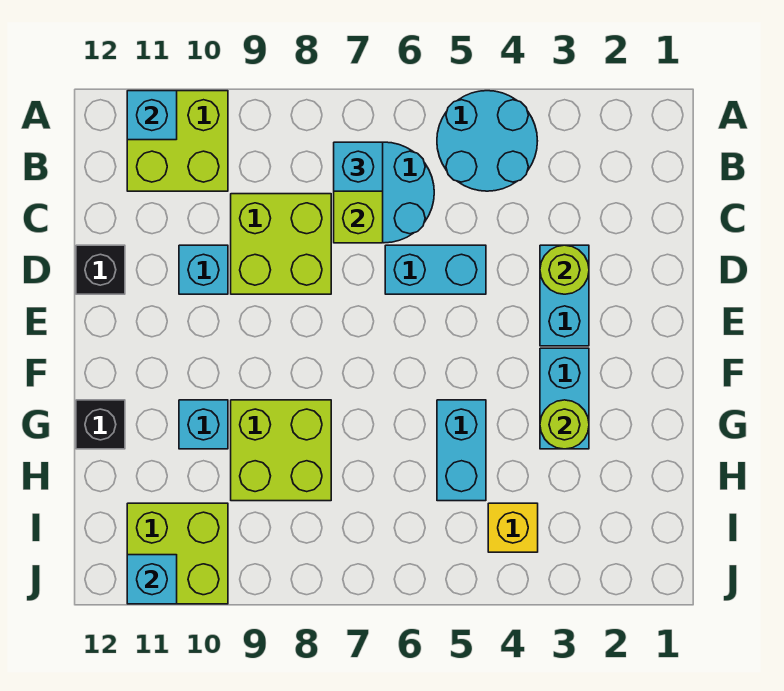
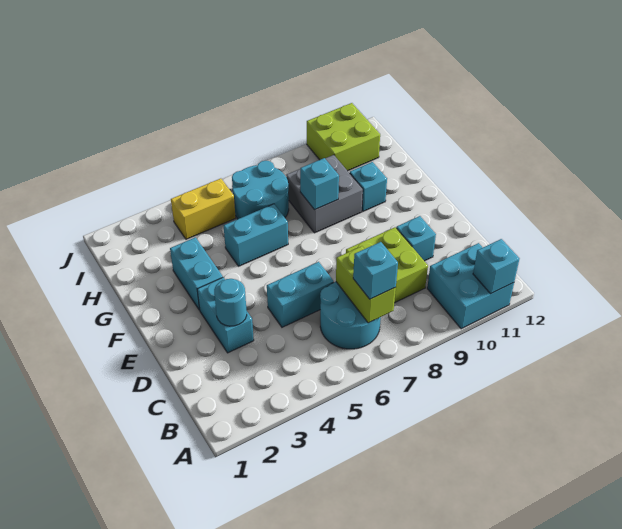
cyan round brick A4:B5 level 1 -> cyan round brick H6:I7 level 1
lime brick A10:B11 level 1 -> cyan brick A10:B11 level 1
lime round brick D3 level 2 -> cyan round brick D3 level 2
black brick D12 level 1 -> none
lime round brick G3 level 2 -> none
cyan brick G5:H5 level 1 -> cyan brick G5:G6 level 1
lime brick G8:H9 level 1 -> grey brick G8:H9 level 1
black brick G12 level 1 -> none
yellow brick I4 level 1 -> yellow brick I4:I5 level 1
cyan brick J11 level 2 -> cyan brick G8 level 2

